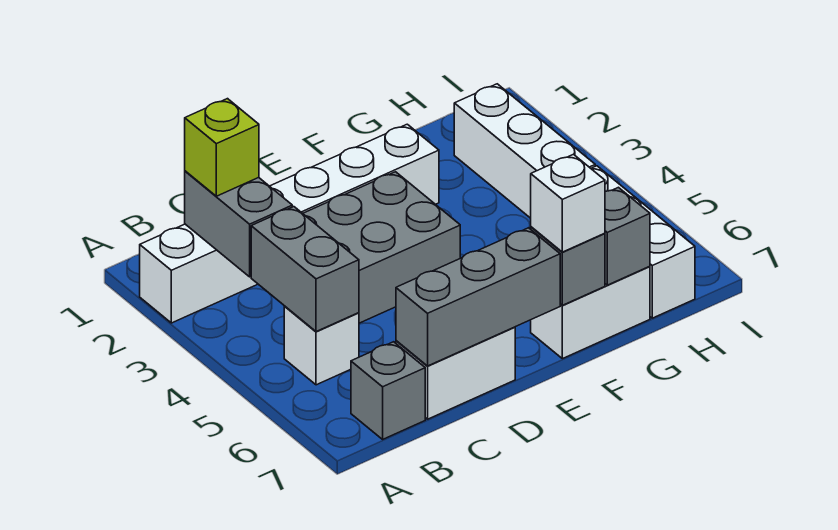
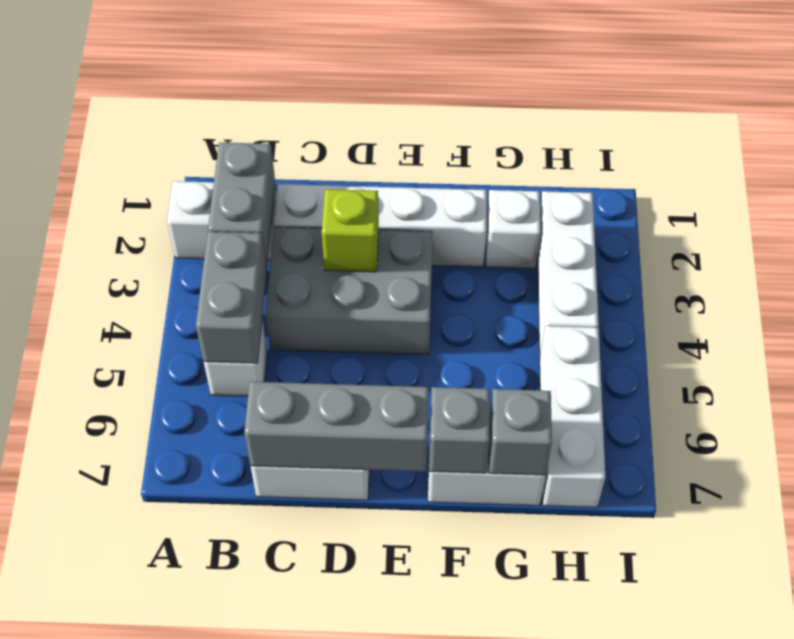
lime brick B2 level 3 -> lime brick D3 level 2
grey brick B7 level 1 -> none
white brick F7 level 3 -> white brick G2 level 1

